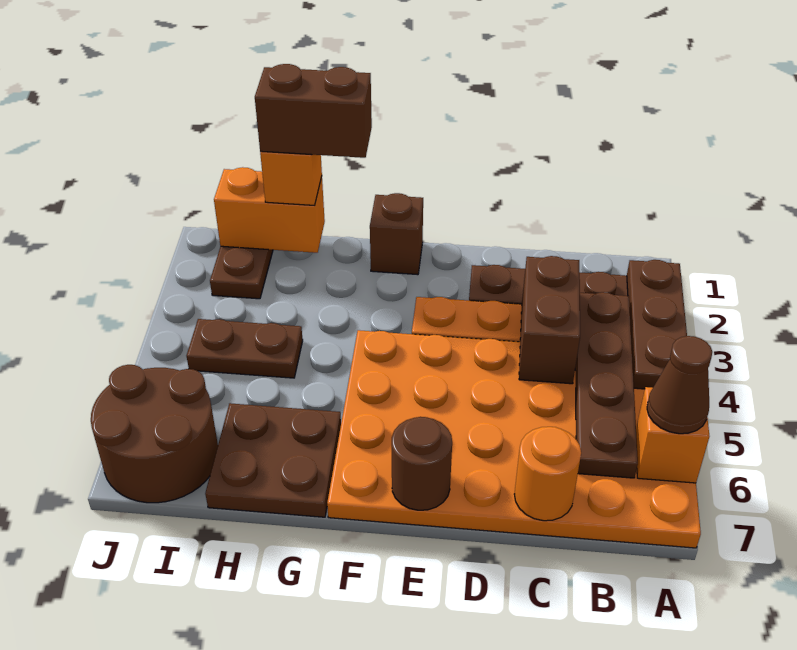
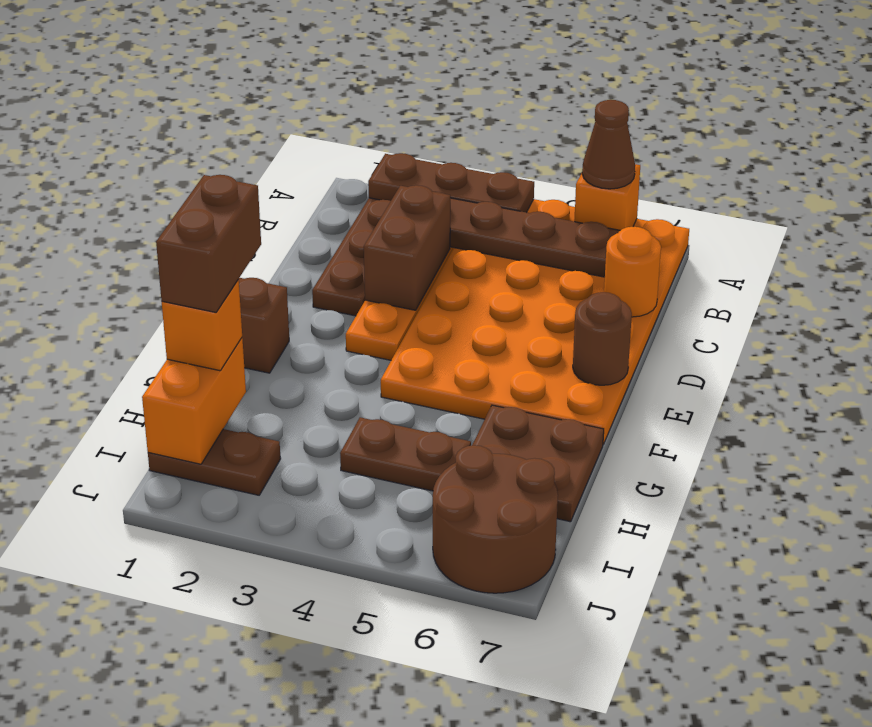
brown brick C3:C4 level 2 -> brown brick C3:D3 level 2
brown plate H4:I4 level 1 -> brown plate H4:H5 level 1

